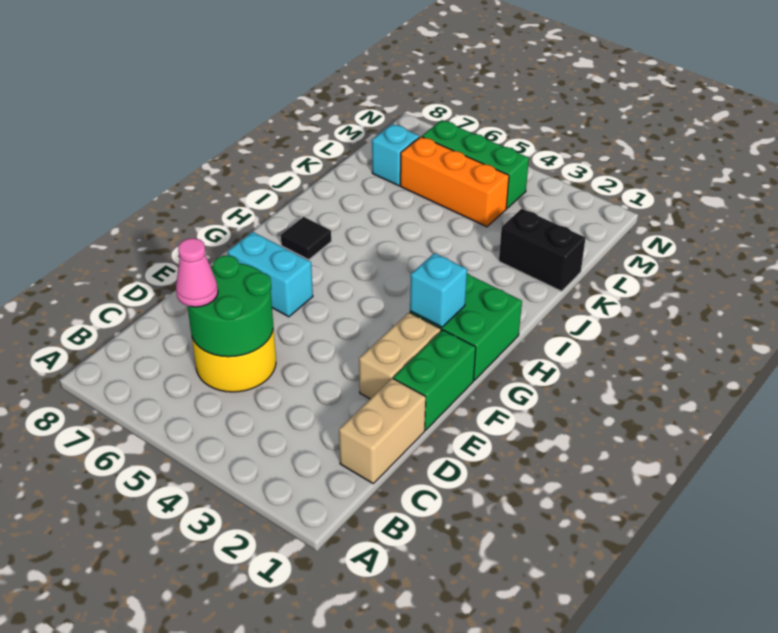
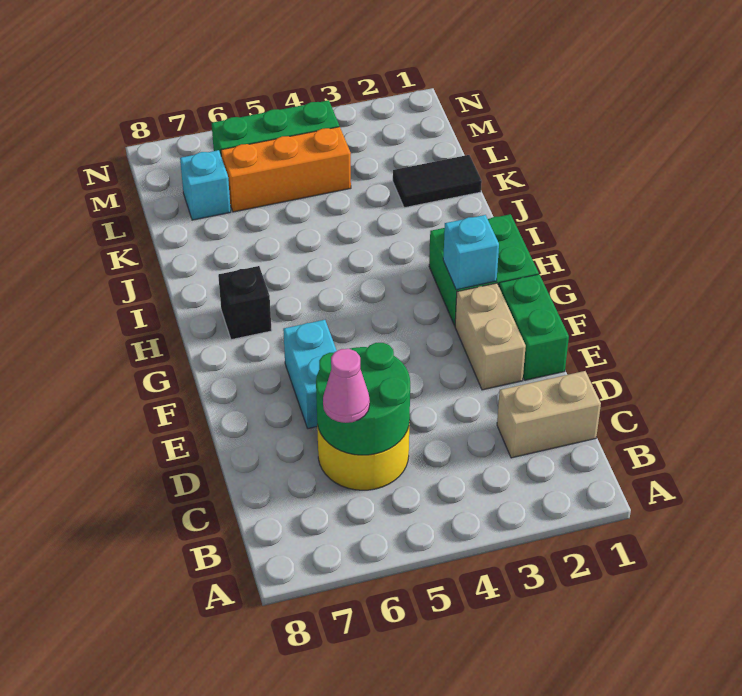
tan brick C1:D1 level 1 -> tan brick C1:C2 level 1
cyan brick F6:F7 level 1 -> cyan brick E6:F6 level 1
black tile H7 level 1 -> black brick H7 level 1
black brick K1:K2 level 1 -> black tile K1:K2 level 1

